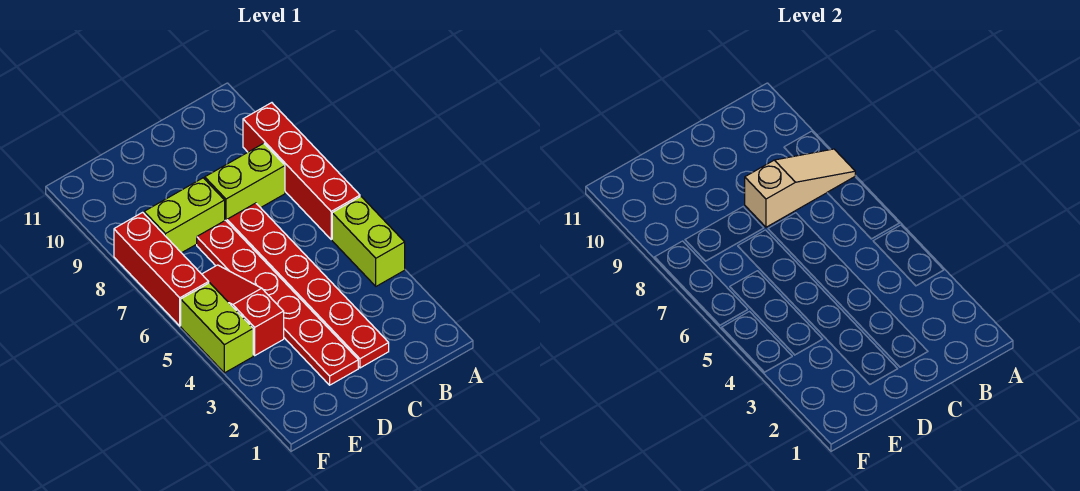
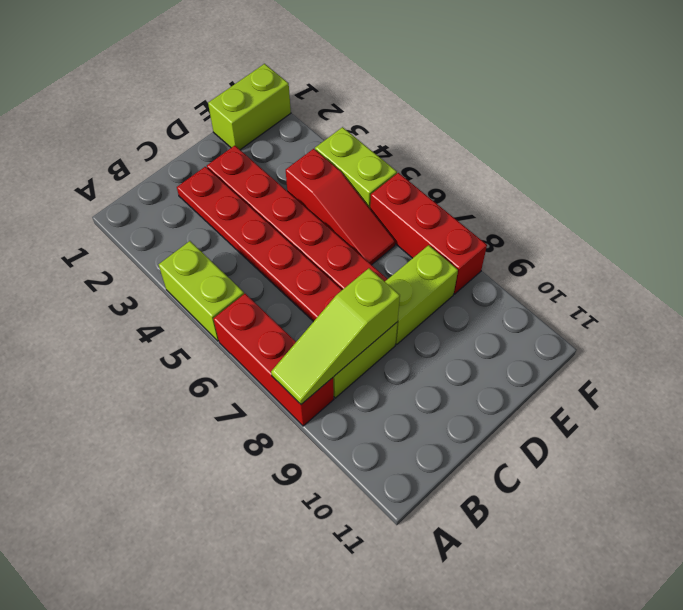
red brick A6:A9 level 1 -> red brick A6:A8 level 1
tan slope A8:C8 level 2 top C -> lime slope A8:C8 level 2 top C
none -> lime brick E1:F1 level 1

